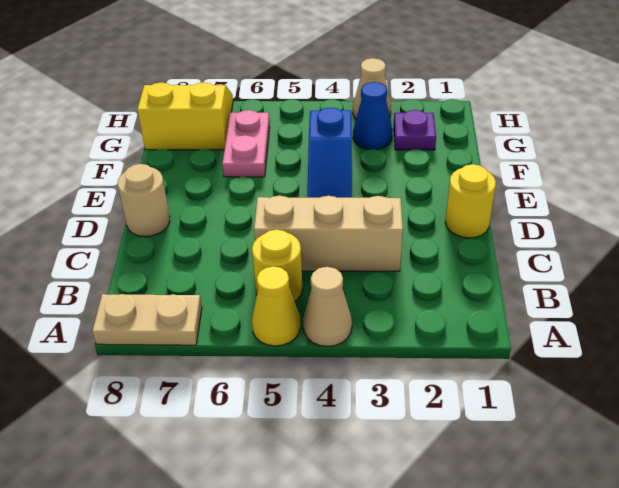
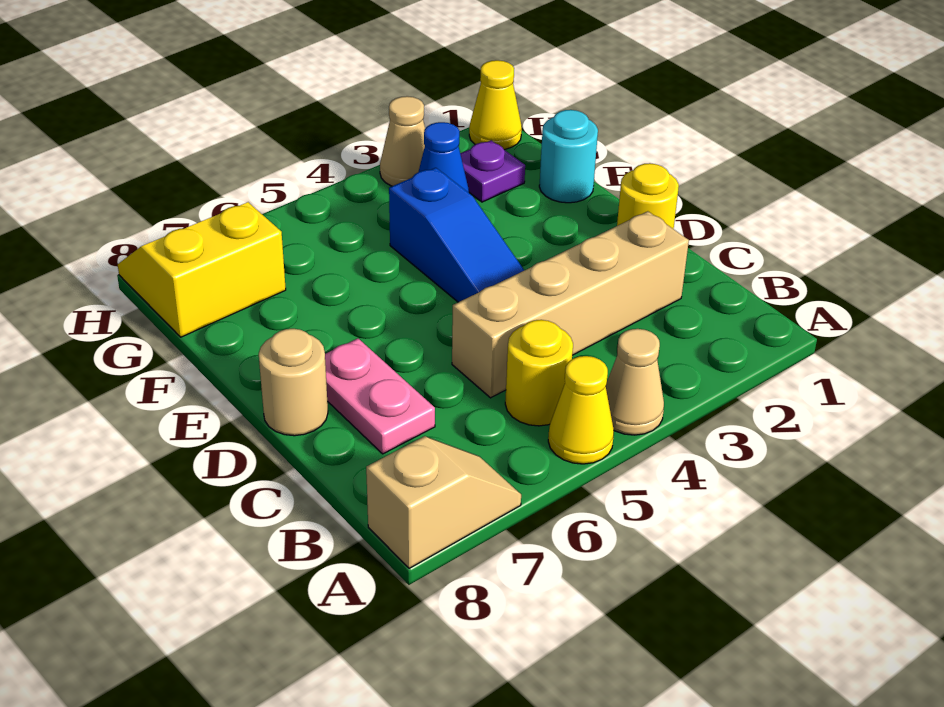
tan plate A7:A8 level 1 -> tan slope A7:A8 level 1 top 8
tan brick C3:C5 level 1 -> tan brick C2:C5 level 1
none -> cyan round brick F1 level 1
pink plate F6:G6 level 1 -> pink plate C7:D7 level 1
none -> yellow cone H1 level 1

